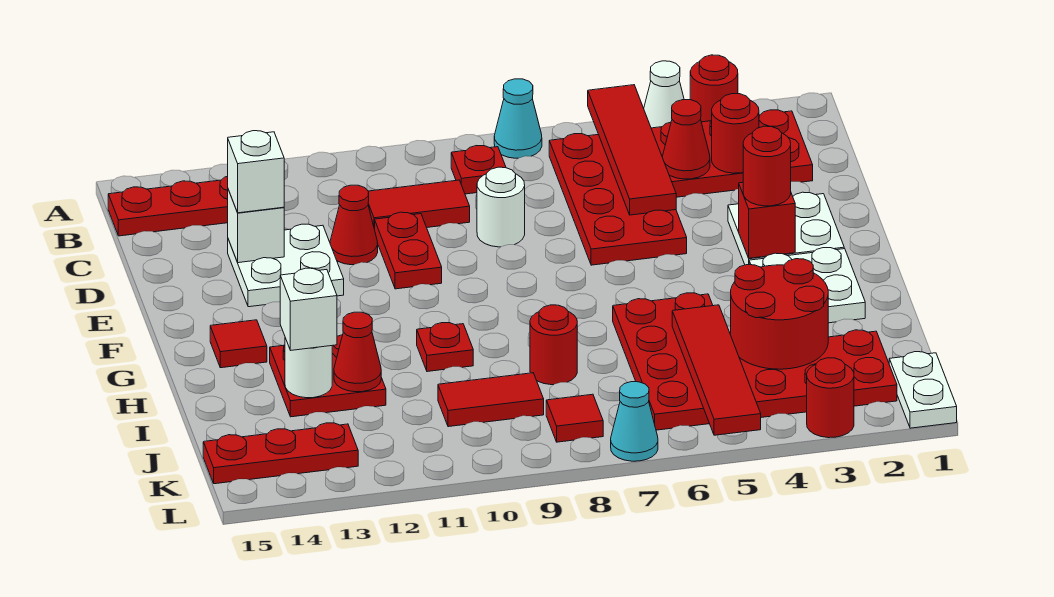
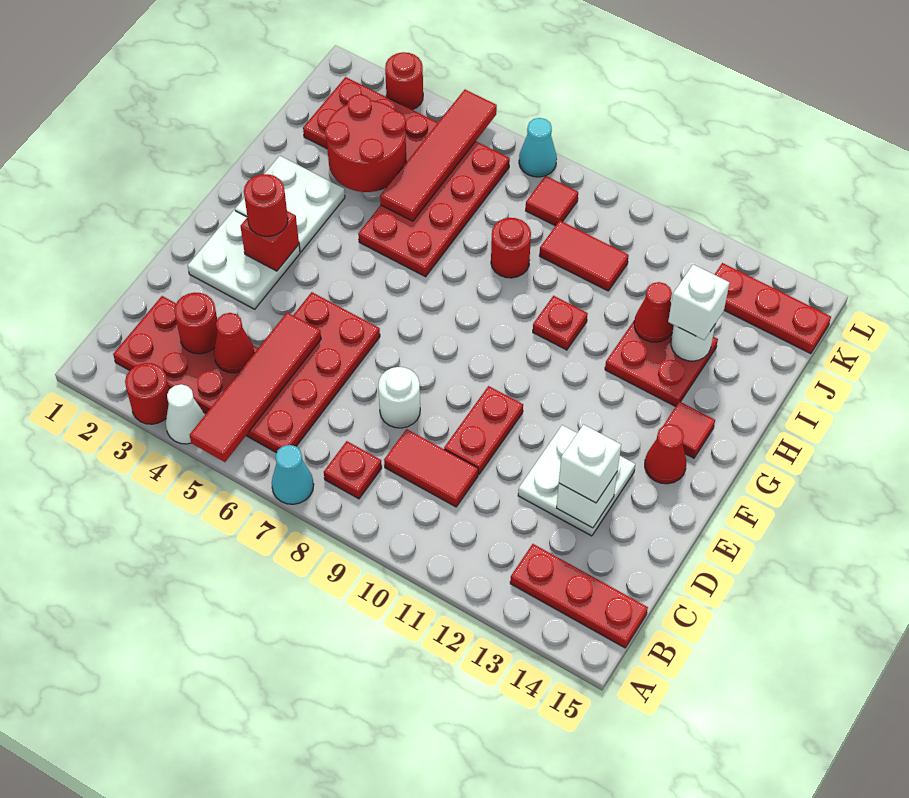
red cone D11 level 1 -> red cone F14 level 1
white plate K1:L1 level 1 -> none

